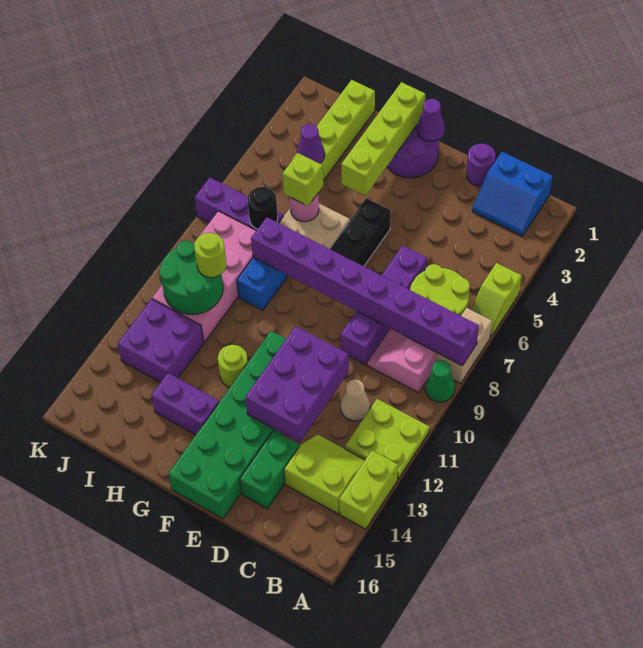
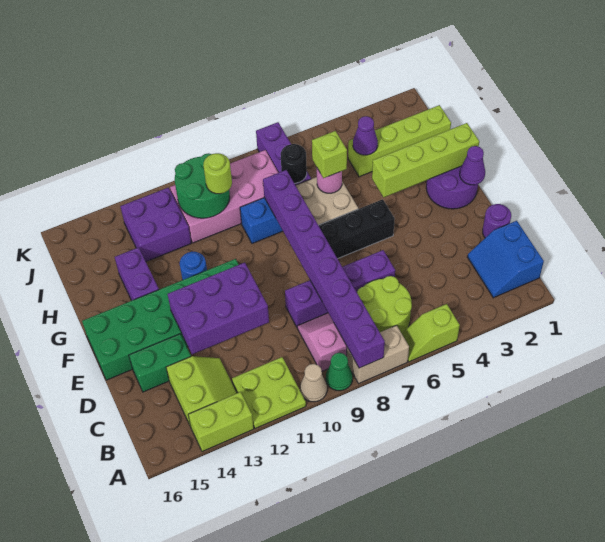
tan cone C11 level 1 -> tan cone A10 level 1
lime round brick G12 level 1 -> blue round brick G12 level 1

